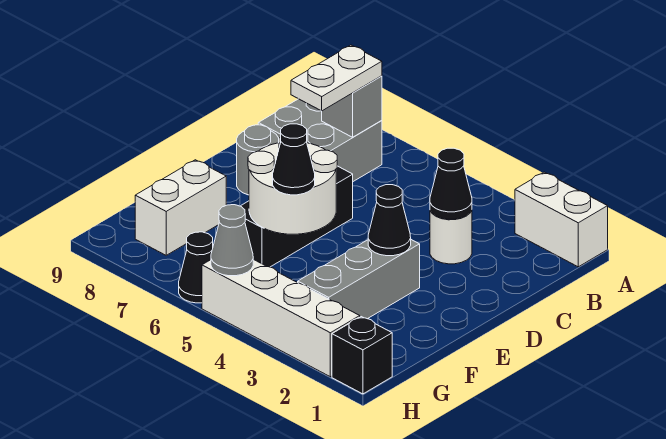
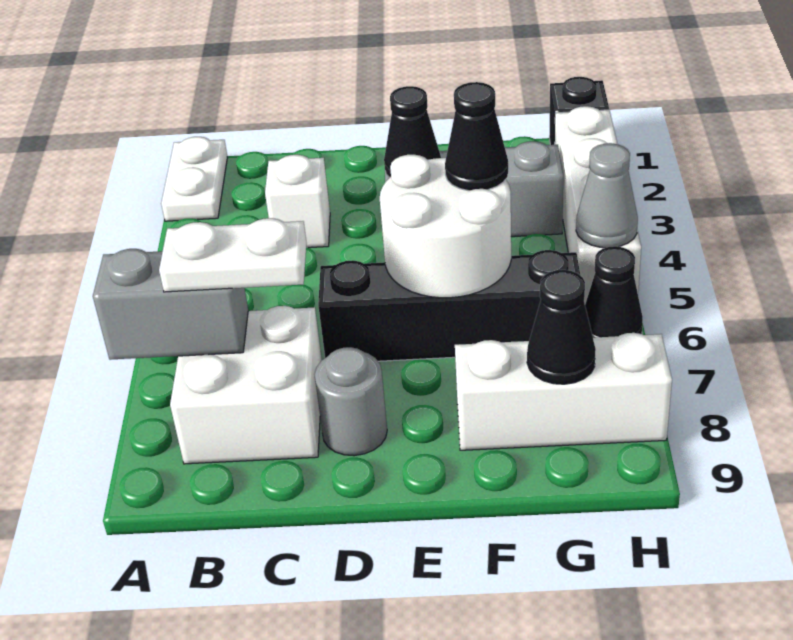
white brick A1:A2 level 1 -> white plate A1:A2 level 1
grey brick B7:C8 level 1 -> white brick B7:C8 level 1
grey brick B7 level 2 -> grey brick A7:B7 level 2
white round brick C3 level 1 -> white brick C3 level 1
black cone C3 level 2 -> black cone G8 level 2
black brick D6:F6 level 1 -> black brick D6:G6 level 1
white brick F8:G8 level 1 -> white brick F8:H8 level 1

